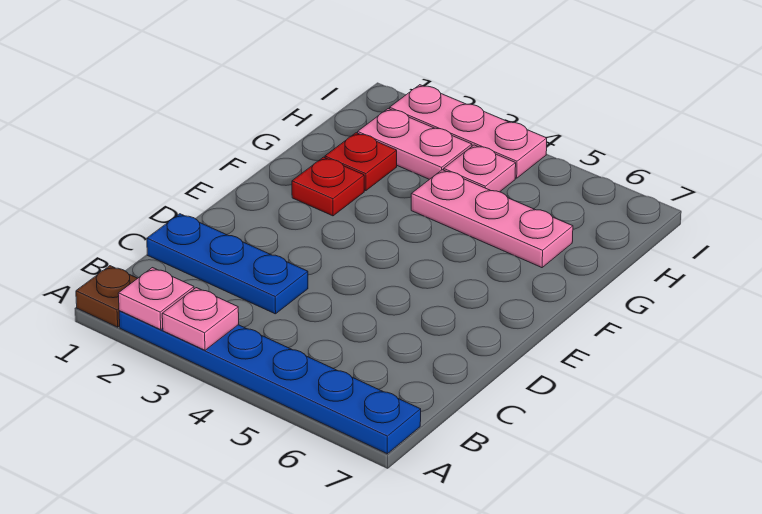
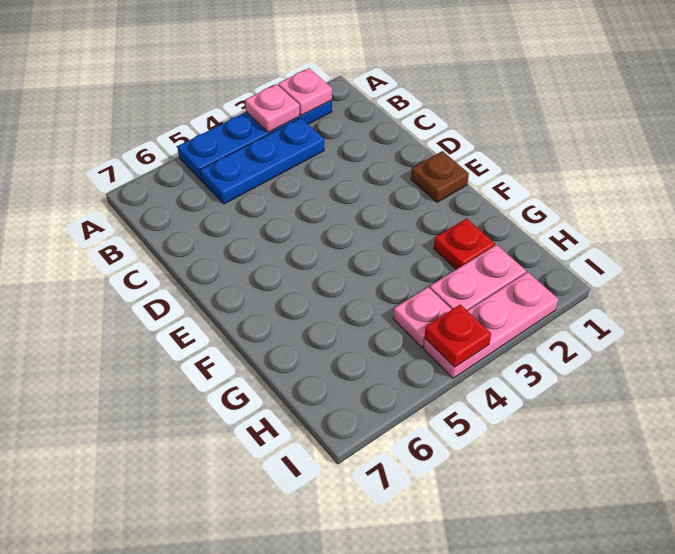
brown plate A1 level 1 -> brown plate E1 level 1
blue plate A2:A7 level 1 -> blue plate A2:A5 level 1
blue plate C1:C3 level 1 -> blue plate B3:B5 level 1
red plate F2 level 1 -> red plate I4 level 2
pink plate G4:G6 level 1 -> none

